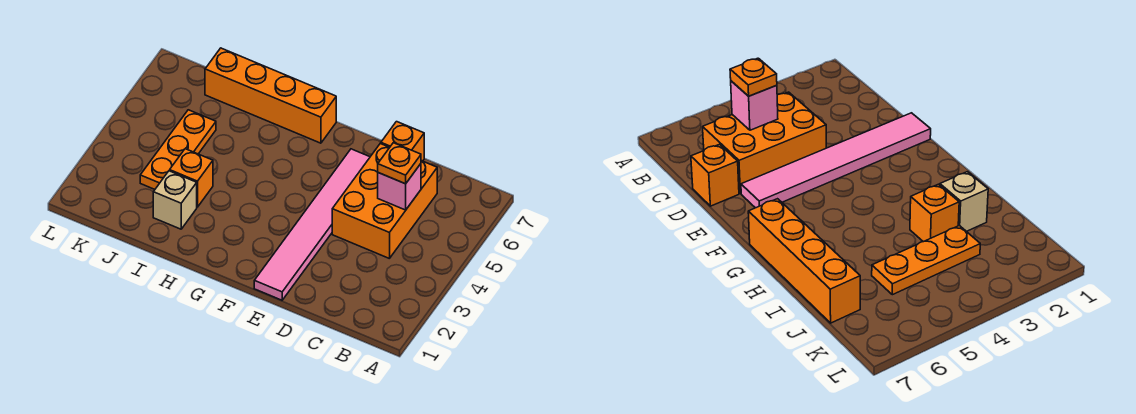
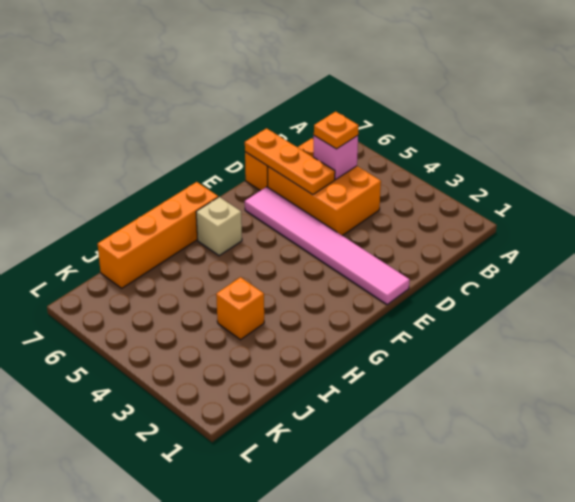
tan brick I2 level 1 -> tan brick G6 level 1
orange plate J3:J5 level 1 -> orange plate D5:D7 level 2

